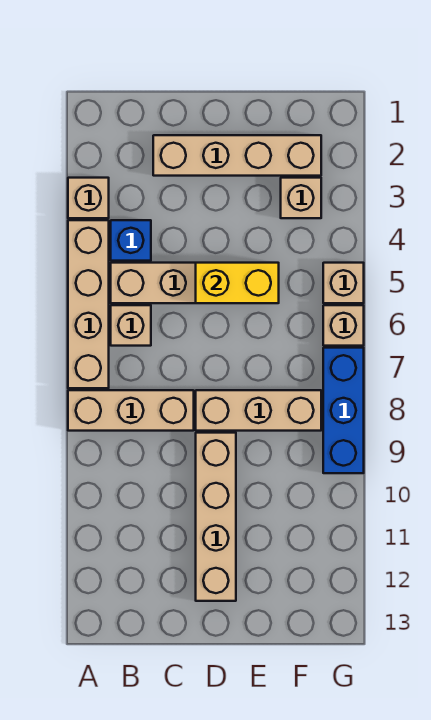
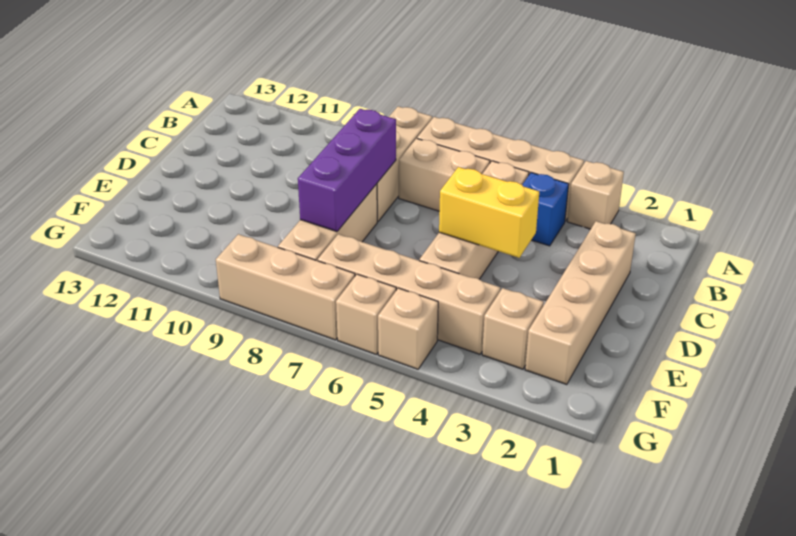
tan brick B6 level 1 -> tan brick B6:B7 level 1
none -> purple brick C8:E8 level 2
yellow brick D5:E5 level 2 -> yellow brick D4:D5 level 2
tan brick D9:D12 level 1 -> tan brick F4:F7 level 1
blue brick G7:G9 level 1 -> tan brick G7:G9 level 1

